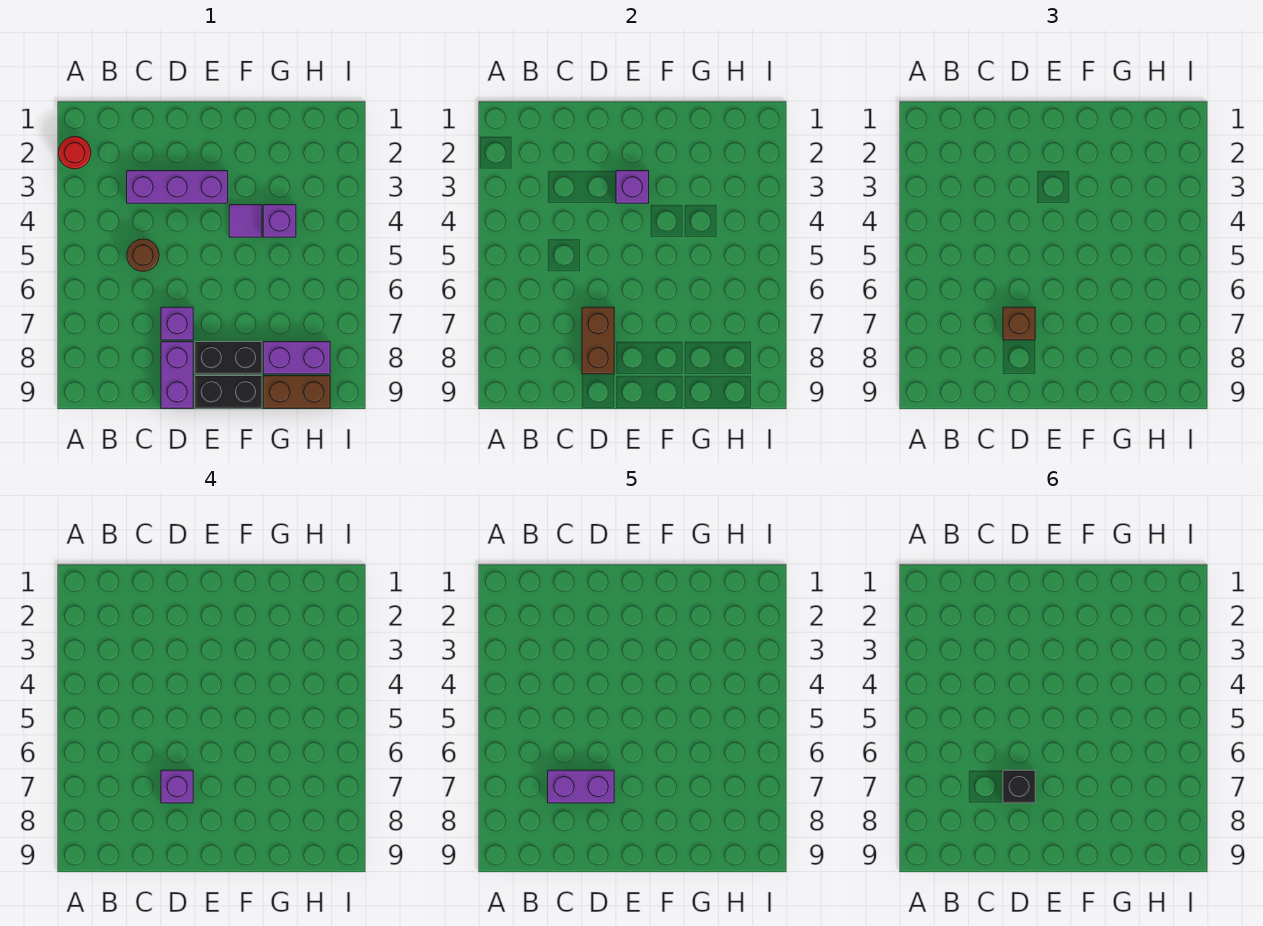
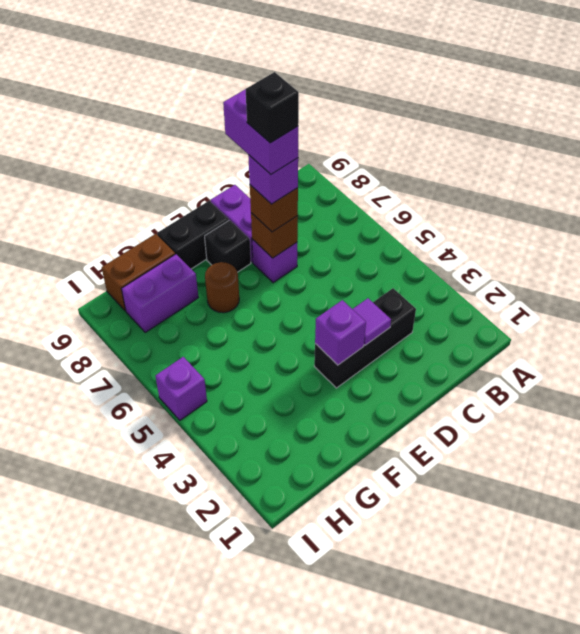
red round brick A2 level 1 -> none
purple brick C3:E3 level 1 -> black brick C3:E3 level 1
brown round brick C5 level 1 -> brown round brick F7 level 1
purple brick C7:D7 level 5 -> purple brick D7:D8 level 5
brown brick D7:D8 level 2 -> brown brick D7 level 2
black brick E8:F8 level 1 -> black brick E8 level 1
purple tile F4 level 1 -> purple tile D3 level 2
purple brick G4 level 1 -> purple brick I5 level 1

